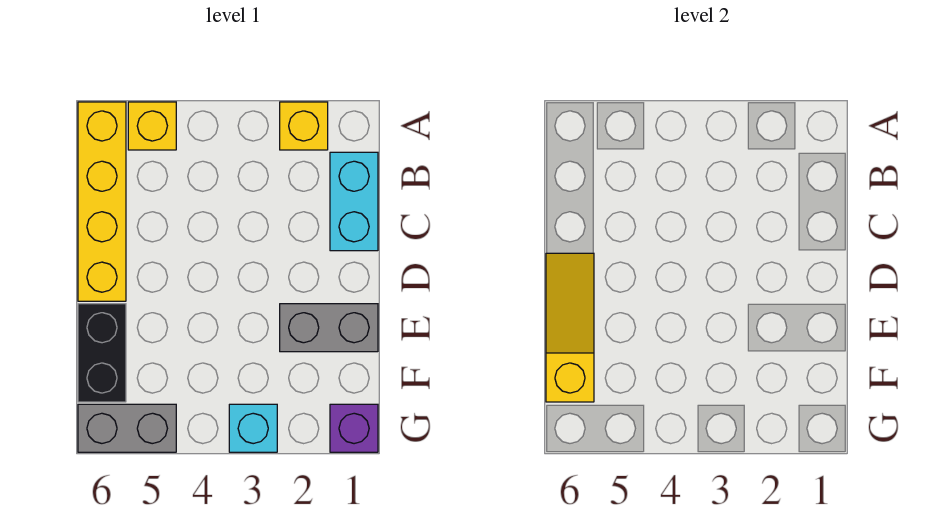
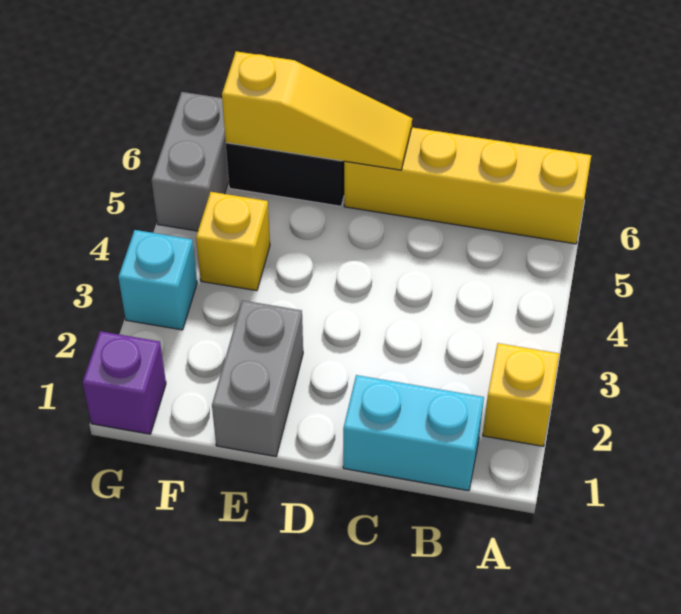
yellow brick A5 level 1 -> yellow brick F4 level 1

